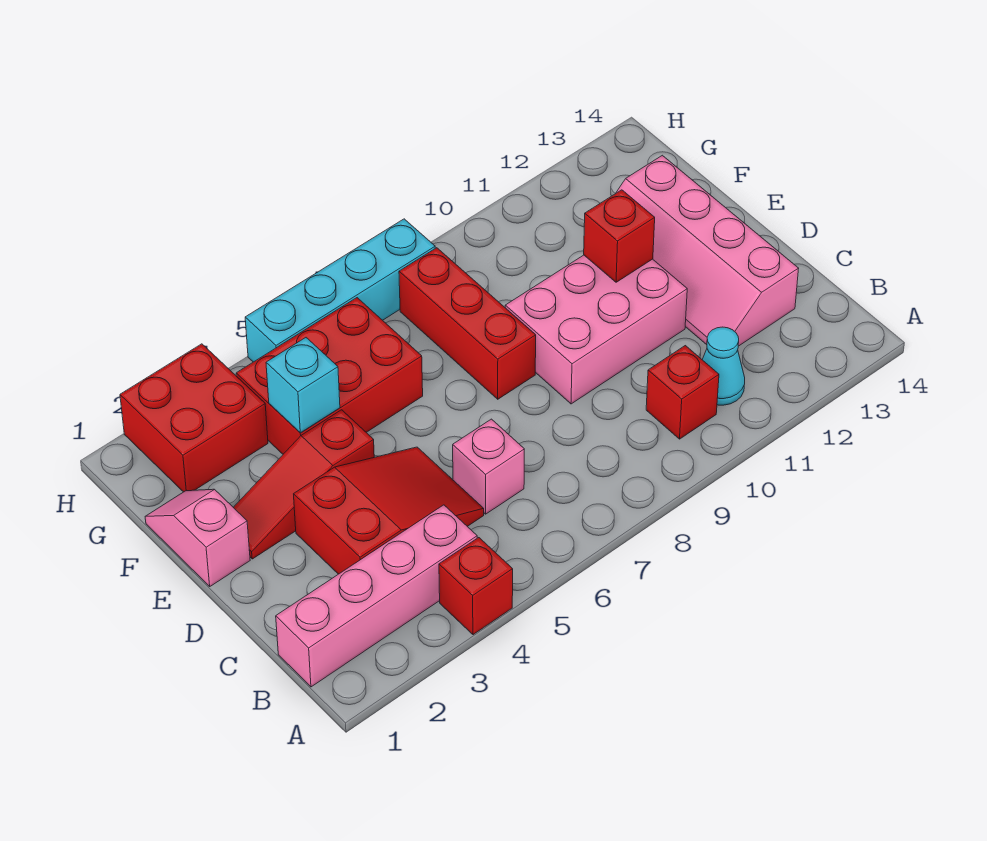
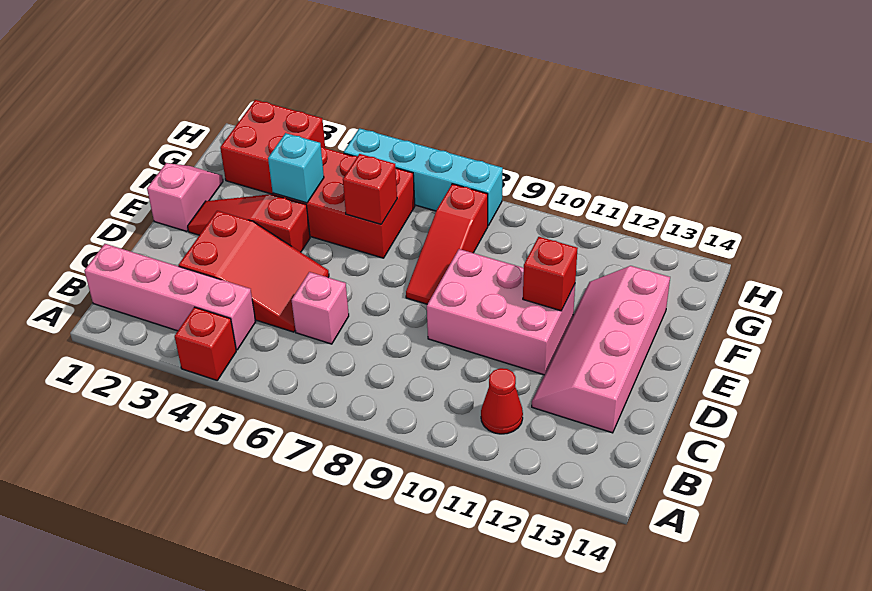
red brick B10 level 1 -> red brick F6 level 2
cyan cone B11 level 1 -> red cone B11 level 1
red brick E8:G8 level 1 -> red slope E8:G8 level 1 top G

